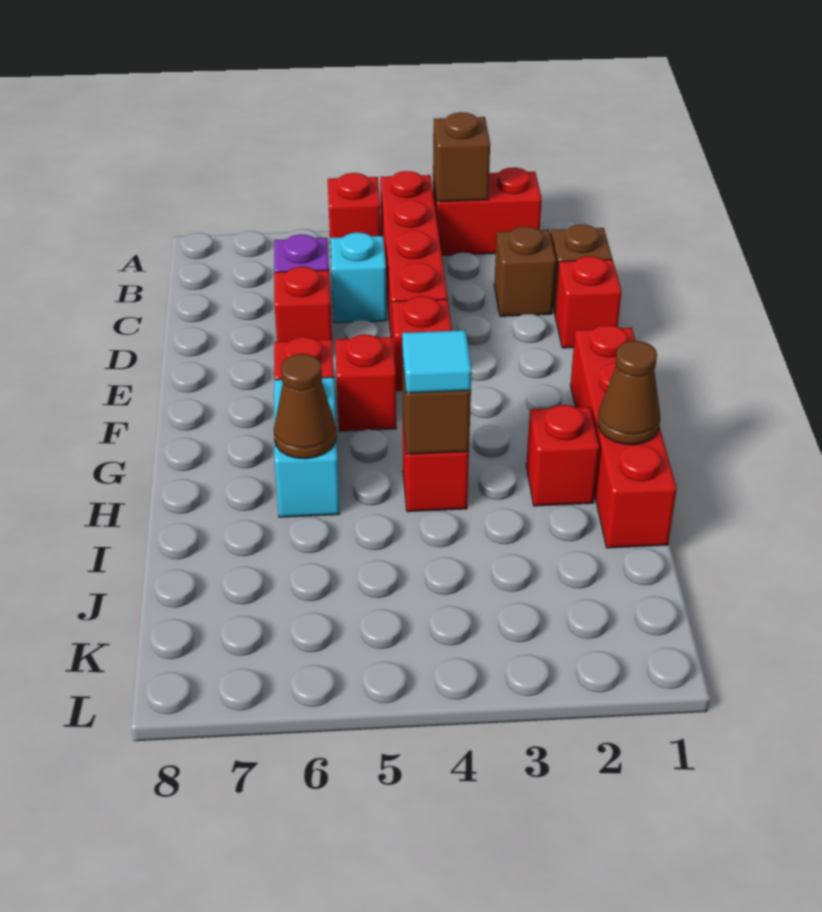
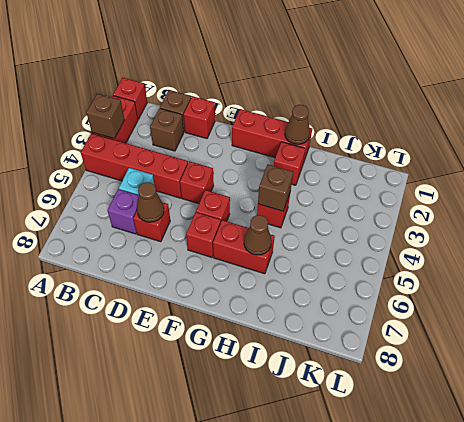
red brick A5 level 1 -> red brick A1 level 1
none -> brown cone D6 level 2
red brick F1:I1 level 1 -> red brick F1:H1 level 1
cyan brick G6:H6 level 1 -> red brick G6:H6 level 1
cyan tile H4 level 3 -> none

